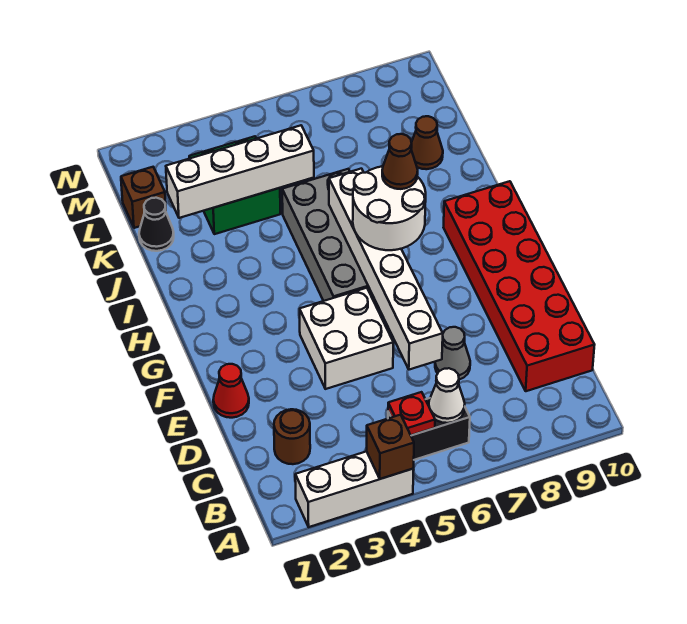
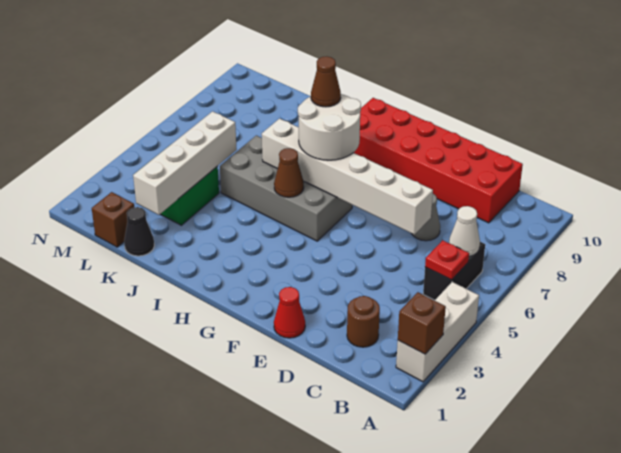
brown brick A4 level 2 -> brown brick A2 level 2
white brick E4:F5 level 1 -> none
brown cone K9 level 1 -> brown cone H5 level 2

